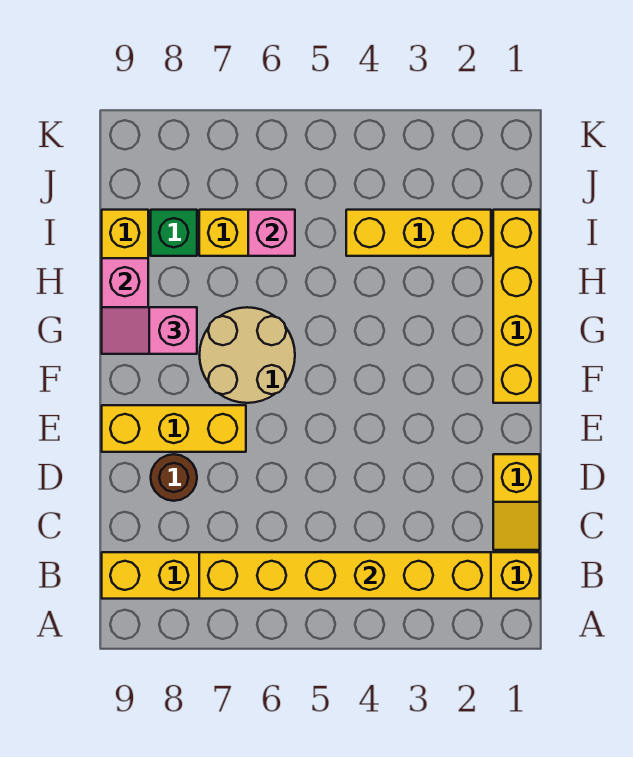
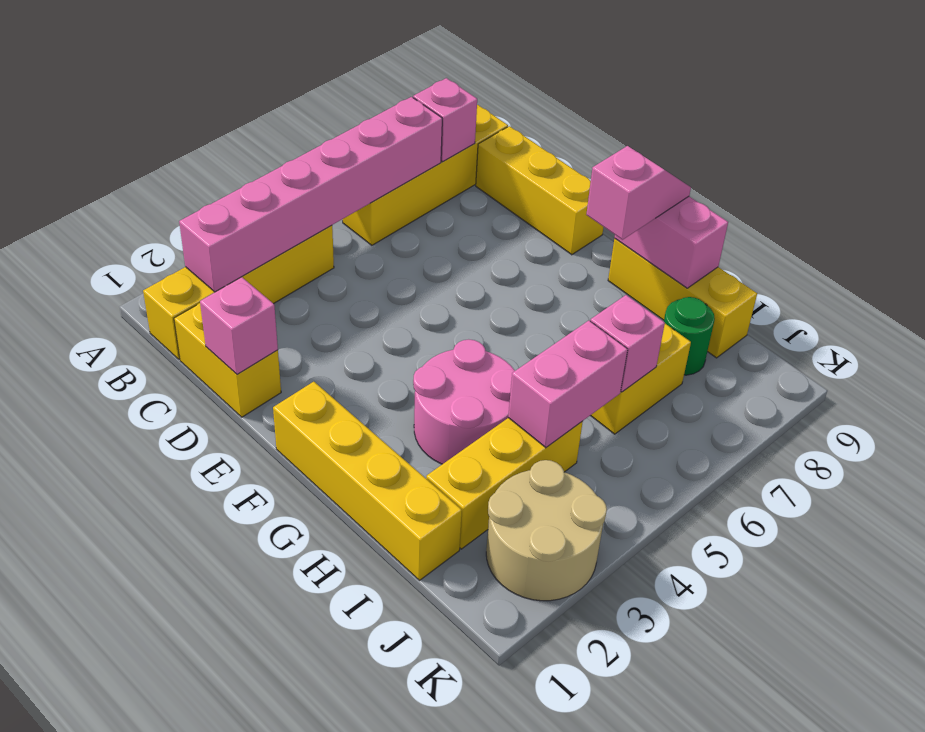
yellow brick B2:B7 level 2 -> pink brick B2:B7 level 2
none -> pink brick B8 level 2
yellow slope C1:D1 level 1 top D -> yellow brick C1:D1 level 1
none -> pink brick D1 level 2
brown round brick D8 level 1 -> none
yellow brick E7:E9 level 1 -> yellow brick C9:E9 level 1
tan round brick F6:G7 level 1 -> tan round brick J2:K3 level 1
none -> pink round brick G3:H4 level 1
none -> pink brick I4:I5 level 2
green brick I8 level 1 -> green round brick I8 level 1

